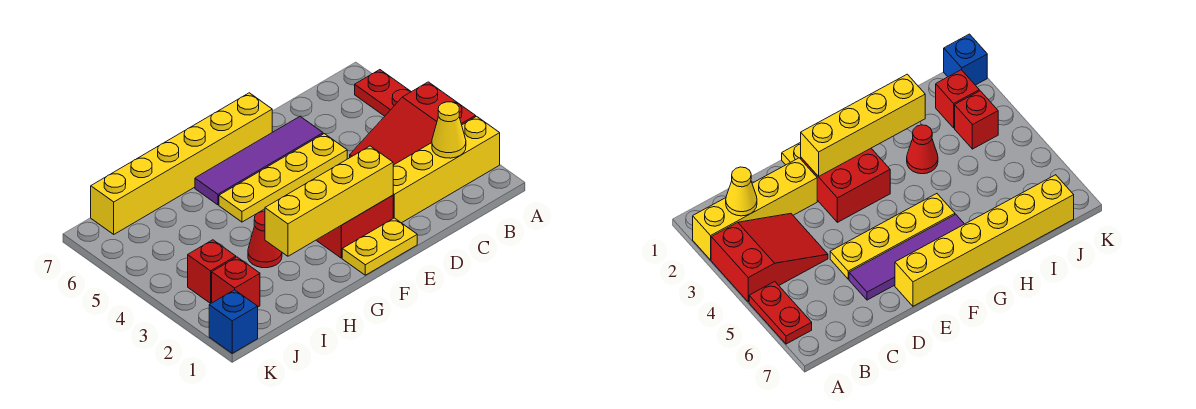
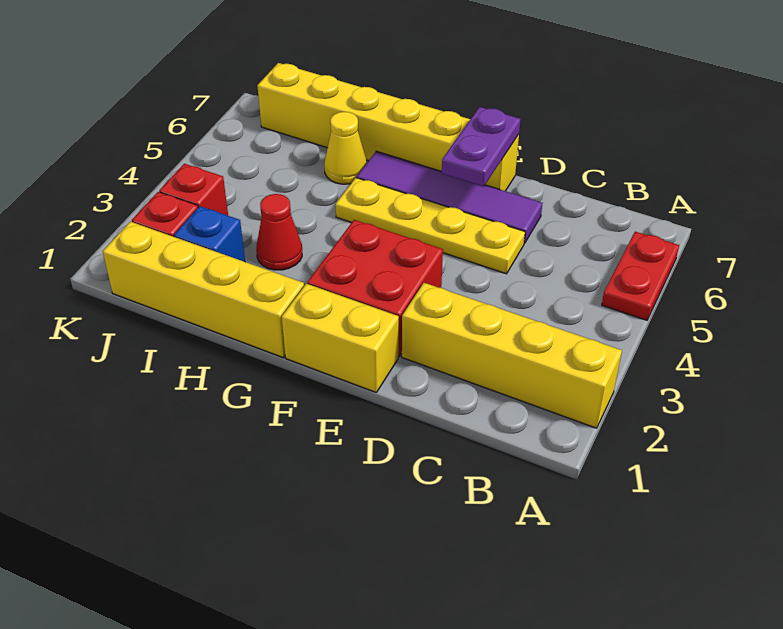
red slope A3:C4 level 1 top A -> none
yellow cone B2 level 2 -> yellow cone H6 level 1
yellow plate E1:F1 level 1 -> yellow brick E1:F1 level 1
yellow brick E2:H2 level 2 -> yellow brick G1:J1 level 1
none -> purple plate E6:E7 level 2
blue brick K1 level 1 -> blue brick I2 level 1

